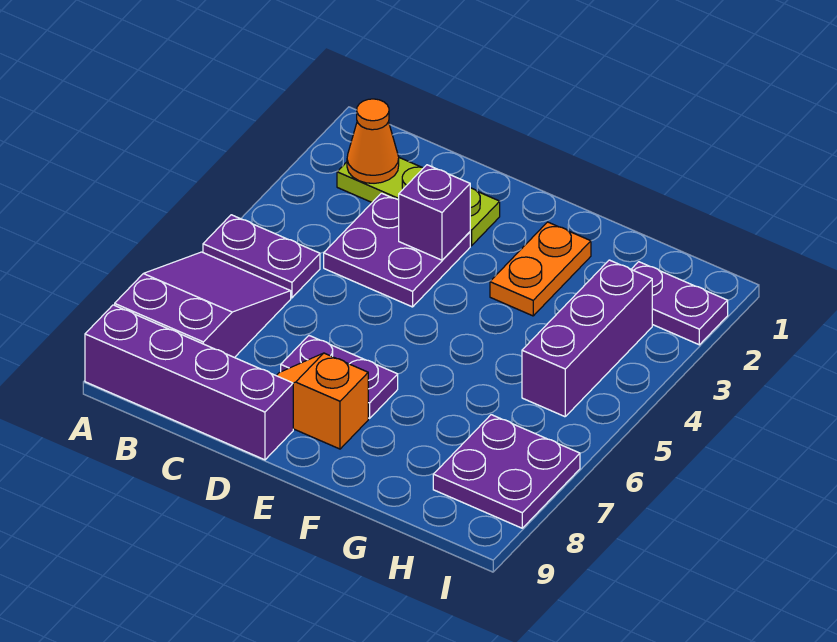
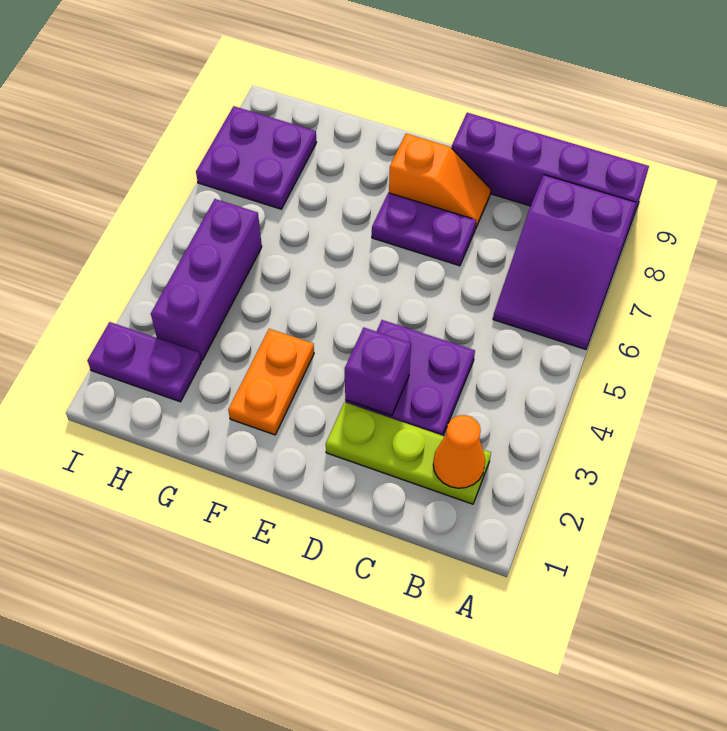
purple plate A5:B5 level 1 -> none

